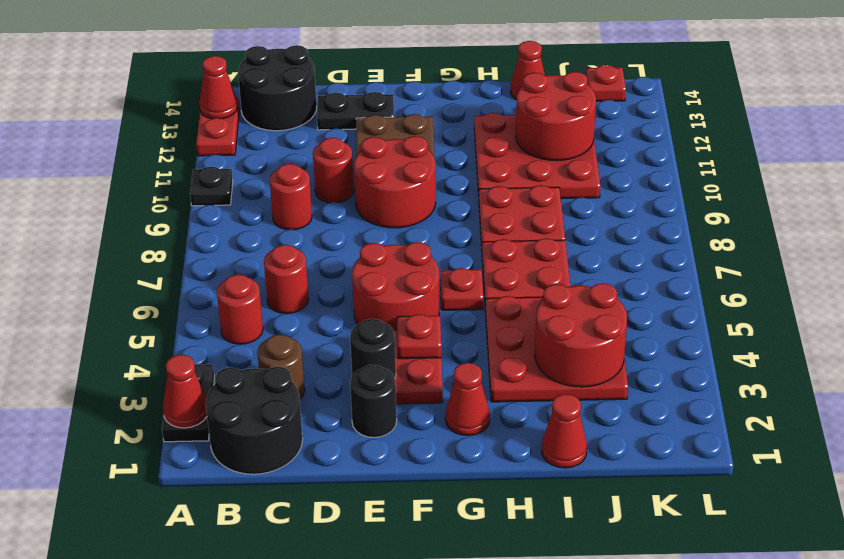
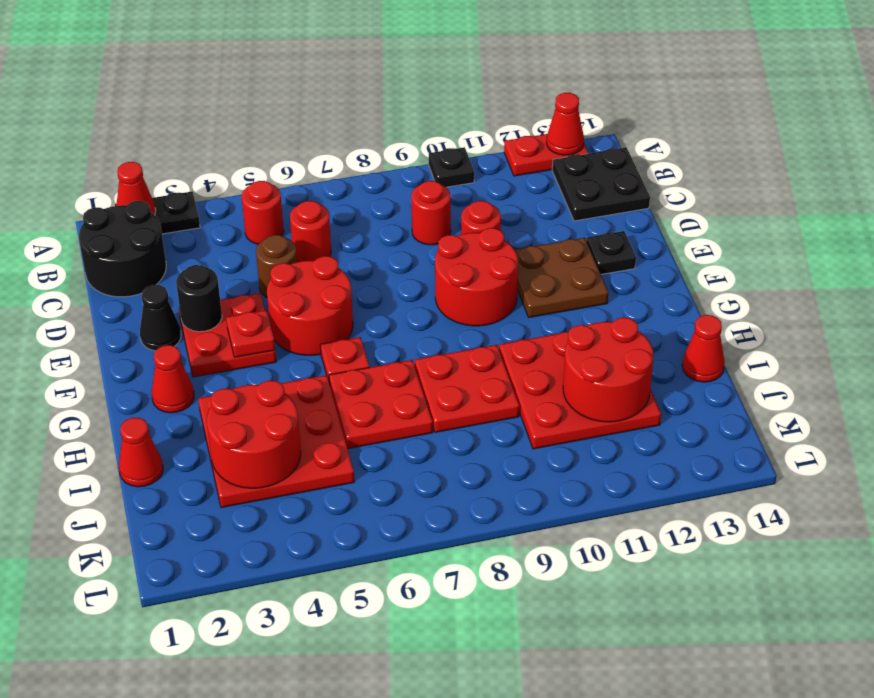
black round brick B13:C14 level 1 -> black plate B13:C14 level 1
brown round brick C3 level 1 -> brown round brick D5 level 1
black plate D13:E13 level 1 -> black plate E13 level 1
black round brick E2 level 1 -> black cone E2 level 1
red plate K14 level 1 -> none

